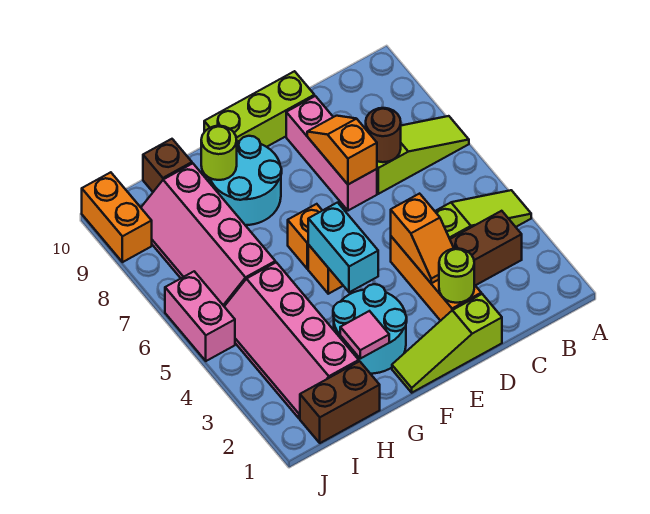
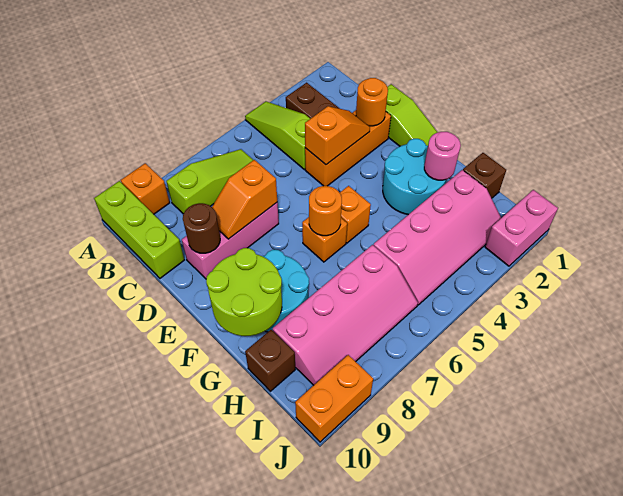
lime slope A7:C7 level 1 top C -> lime slope B6:B8 level 1 top 8
none -> orange brick A9 level 1
brown round brick C7 level 2 -> brown round brick D9 level 2
lime round brick D2 level 2 -> orange round brick D2 level 2
lime brick D10:F10 level 1 -> lime brick A10:C10 level 1
cyan brick F4:F5 level 2 -> none
none -> orange round brick F6 level 2
pink tile G2 level 2 -> pink round brick G2 level 2
lime round brick G9 level 2 -> lime round brick F9:G10 level 2
brown brick H1:I1 level 1 -> brown brick H1 level 1
pink brick J5:J6 level 1 -> pink brick J1:J2 level 1

